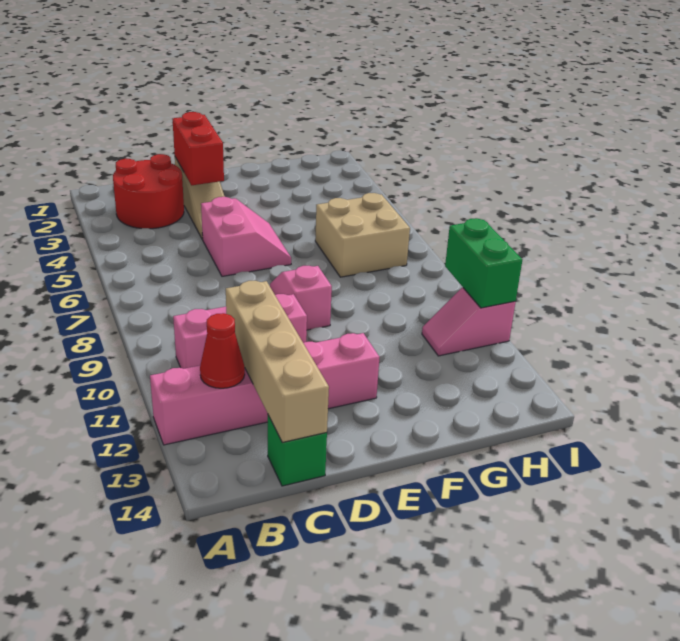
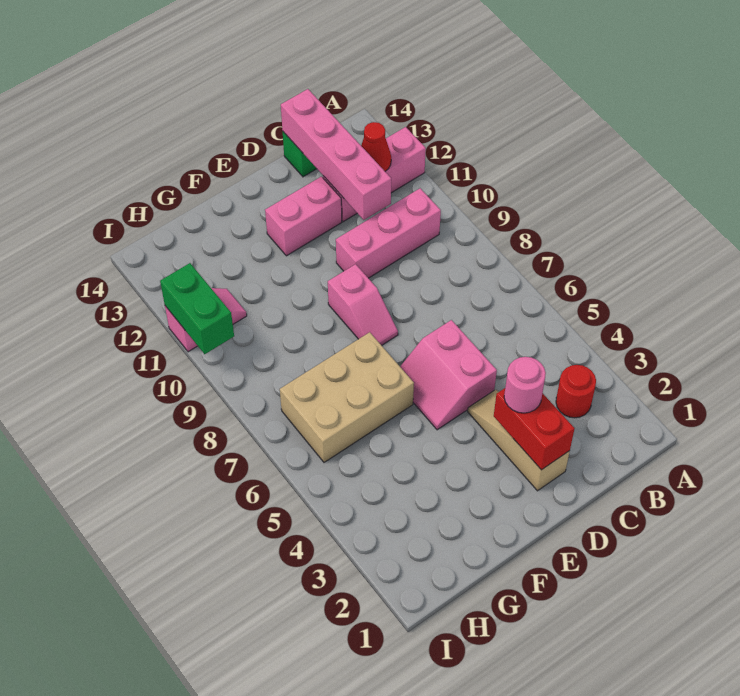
red round brick B2:C3 level 1 -> red round brick B3 level 1
tan brick C11:C14 level 2 -> pink brick C11:C14 level 2
none -> pink round brick D3 level 3
tan brick G6:H7 level 1 -> tan brick F6:H7 level 1

